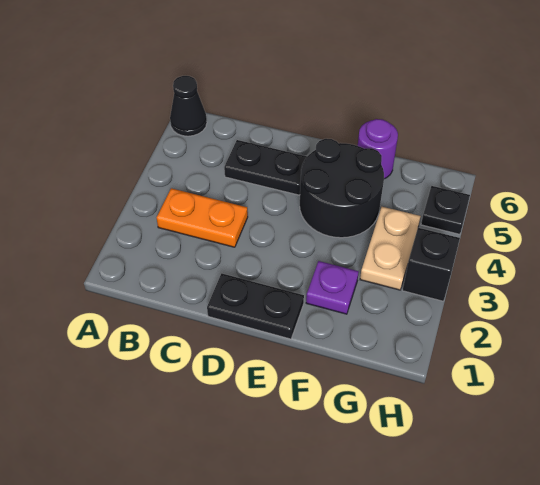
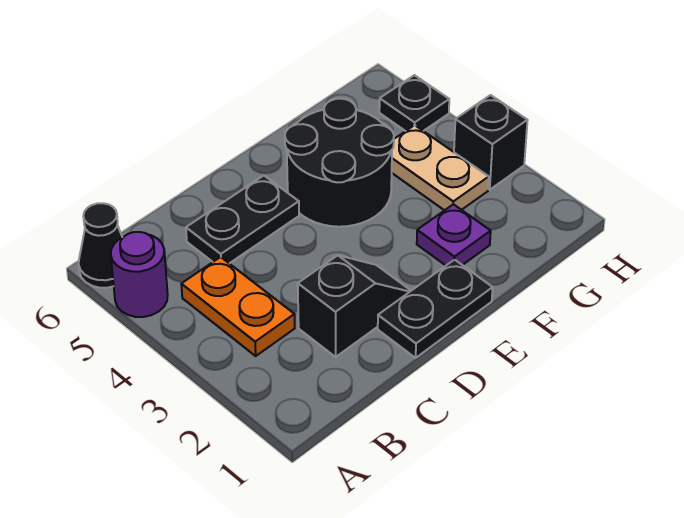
orange plate B3:C3 level 1 -> orange plate B3:B4 level 1
none -> black slope C2:D2 level 1 top C
purple round brick F6 level 1 -> purple round brick A5 level 1

